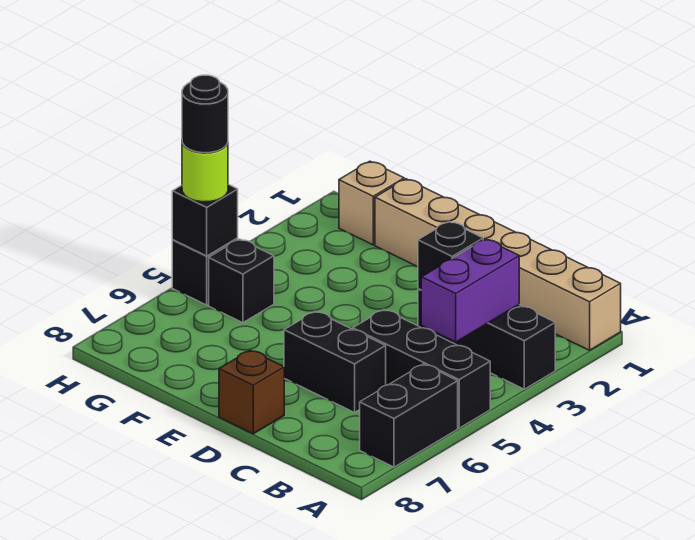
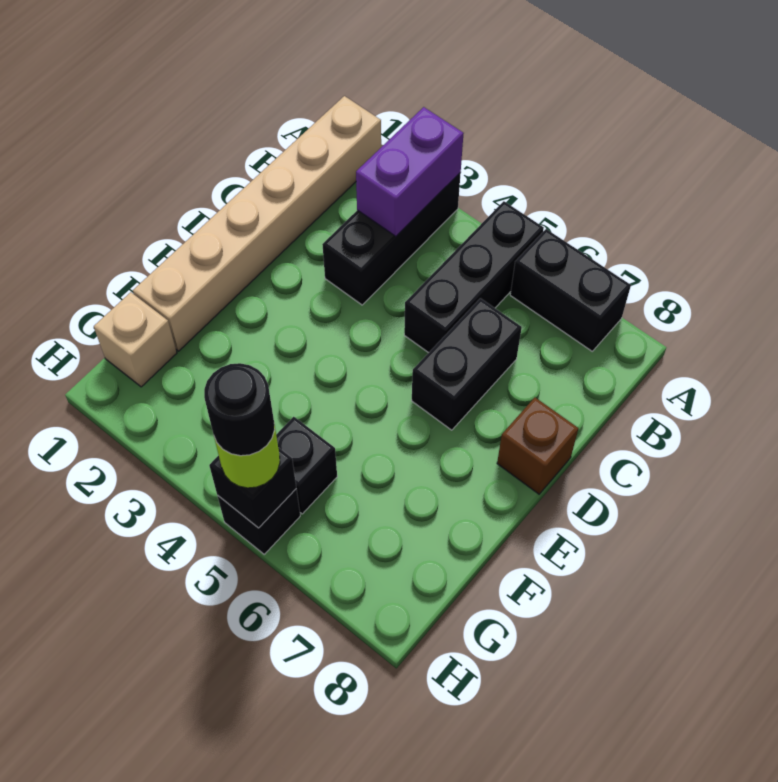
purple brick B3:B4 level 2 -> purple brick A3:B3 level 2
black brick C3 level 2 -> none

